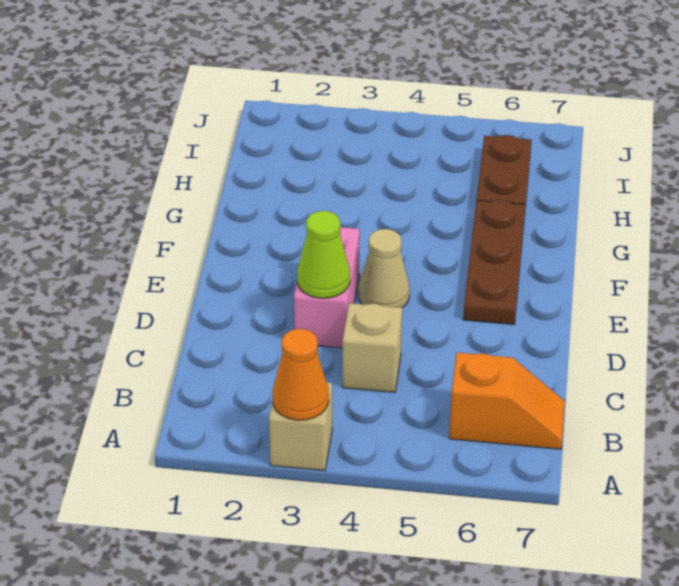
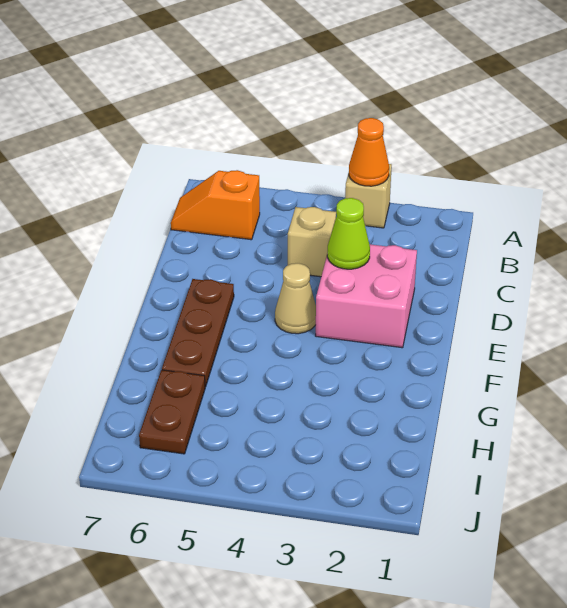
pink brick D3:E3 level 1 -> pink brick D2:E3 level 1

